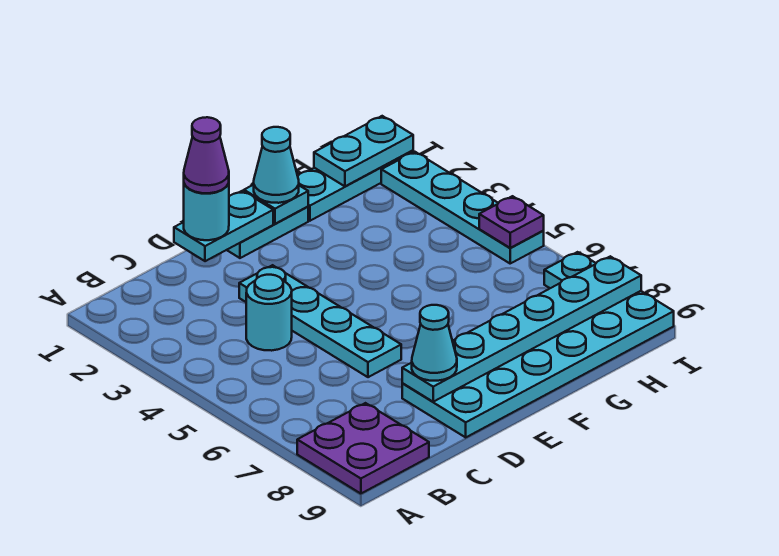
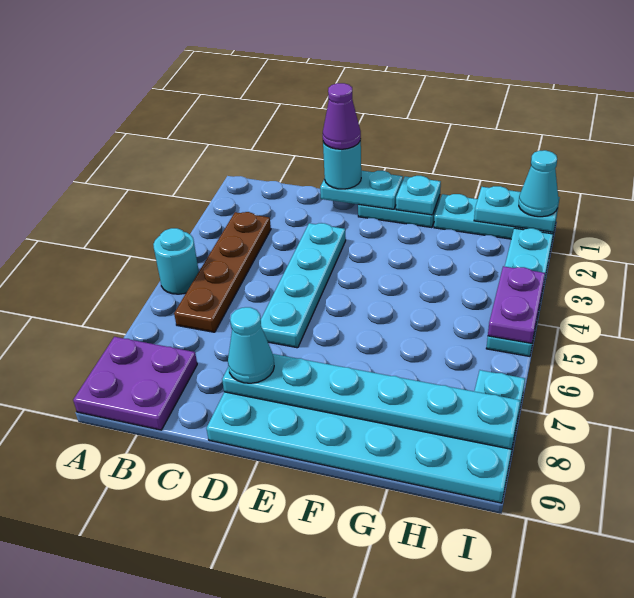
none -> brown plate B3:B6 level 1
cyan round brick C4 level 1 -> cyan round brick A5 level 1
cyan cone F1 level 3 -> cyan cone I1 level 3
purple plate I5 level 2 -> purple plate I4:I5 level 2

